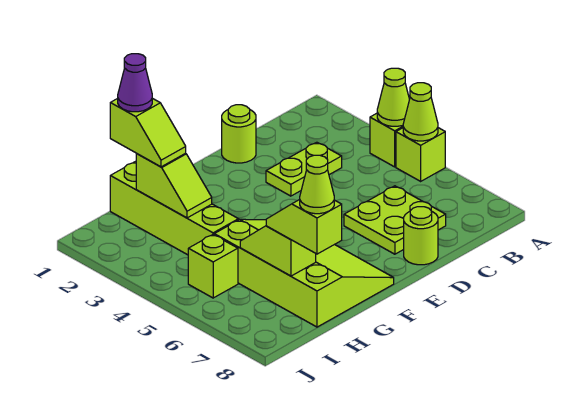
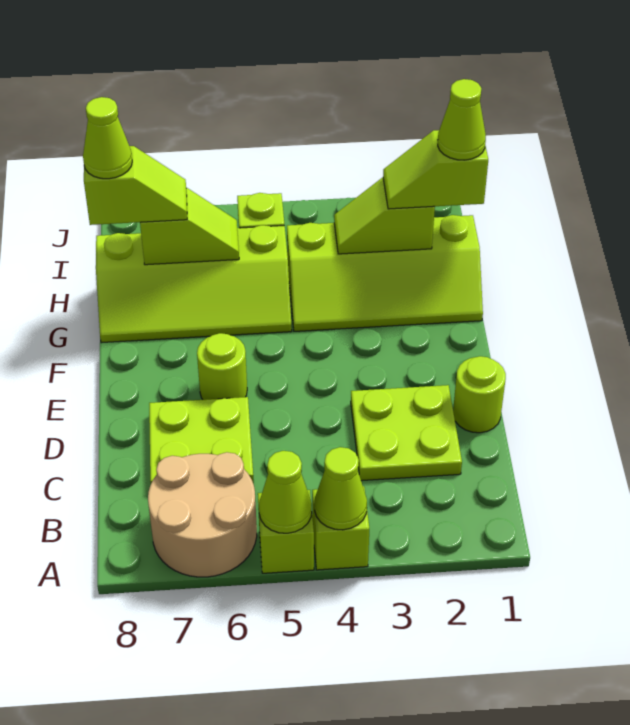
none -> tan round brick A6:B7 level 1
lime plate C3:D3 level 1 -> lime plate C2:D3 level 1
lime round brick D8 level 1 -> lime round brick E6 level 1
lime slope F5:H8 level 1 top H -> lime slope G5:H8 level 1 top H
purple cone H1 level 4 -> lime cone H1 level 4

